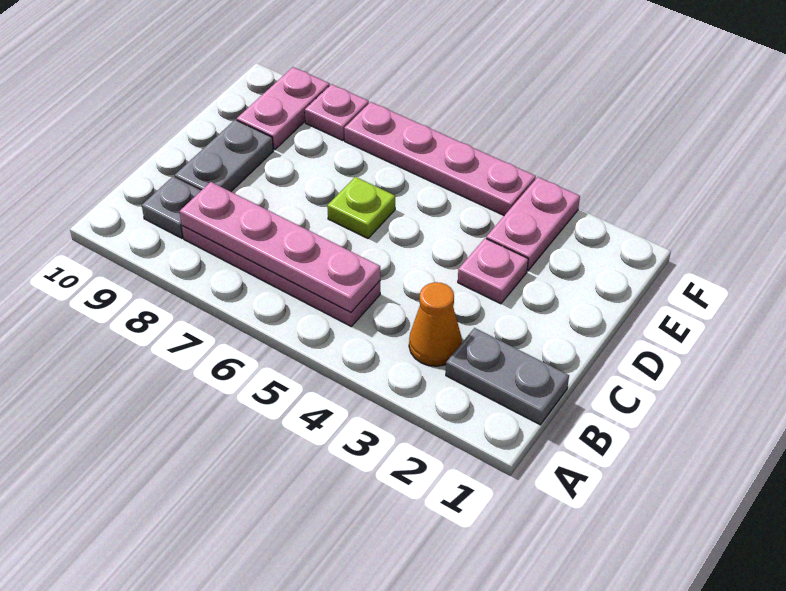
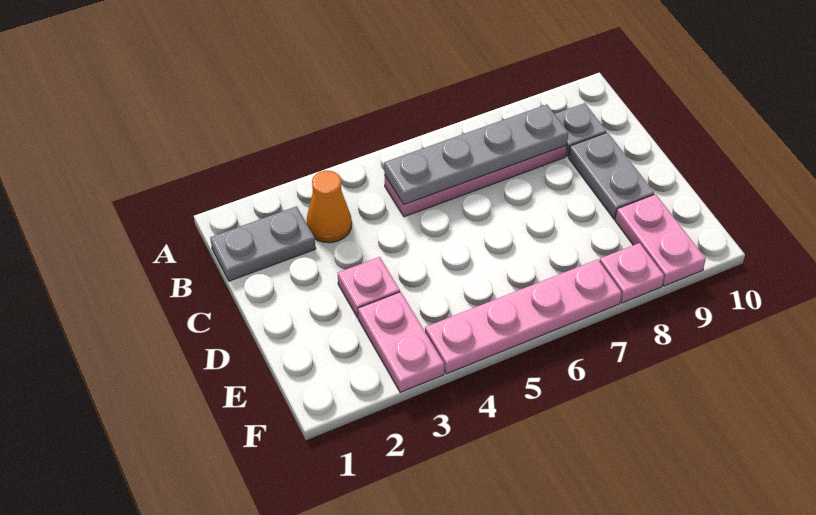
pink plate B5:B8 level 2 -> grey plate B5:B8 level 2
lime plate D6 level 1 -> none

